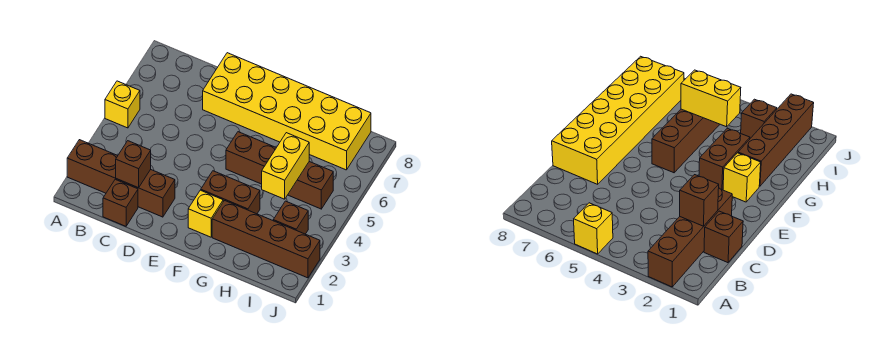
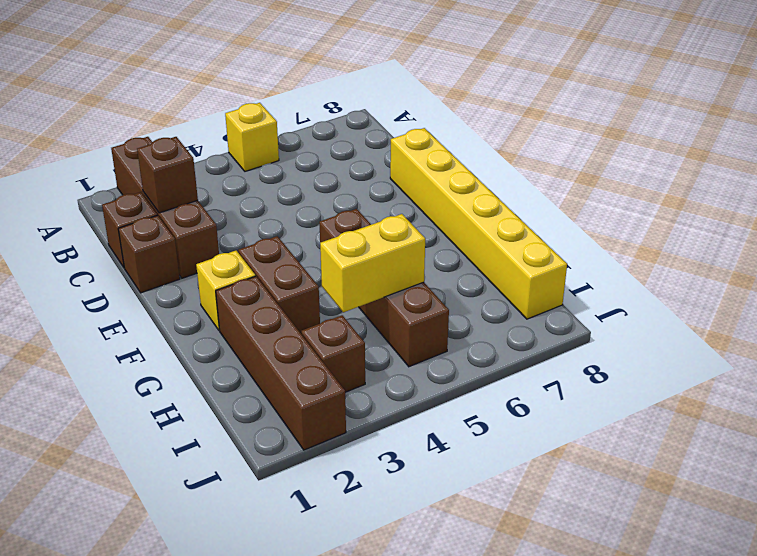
none -> brown brick D1 level 1
yellow brick D7:I8 level 1 -> yellow brick D8:I8 level 1

